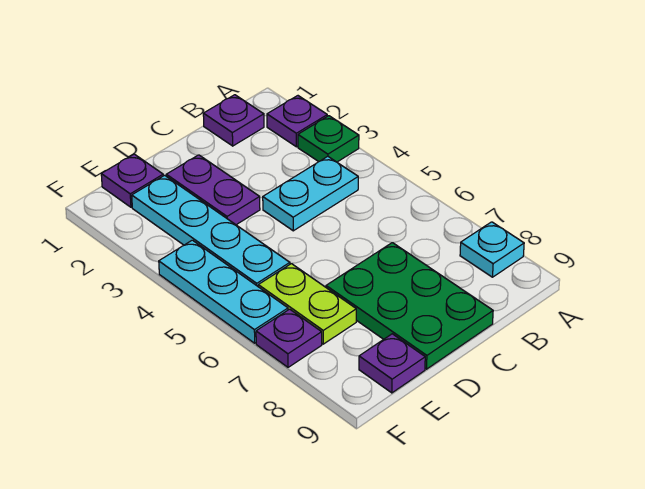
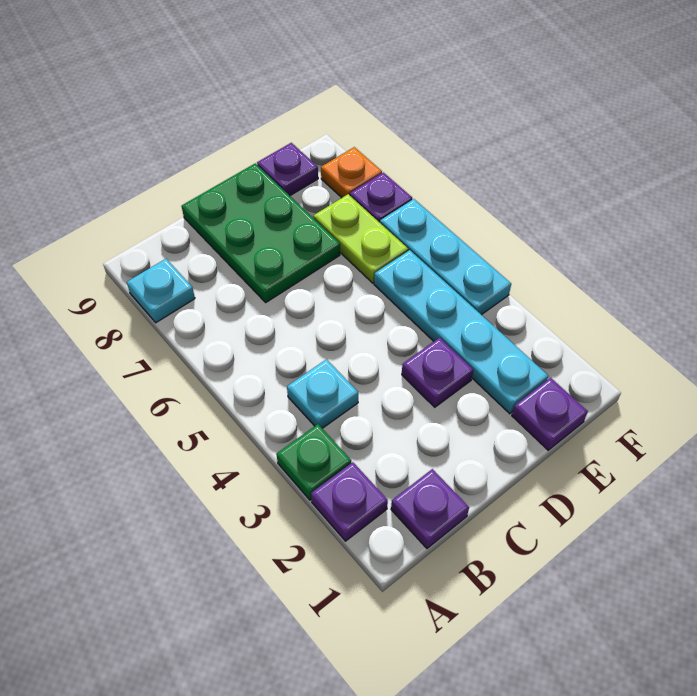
cyan plate B4:C4 level 1 -> cyan plate B4 level 1
purple plate D2:D3 level 1 -> purple plate D3 level 1
none -> orange plate F8 level 1

